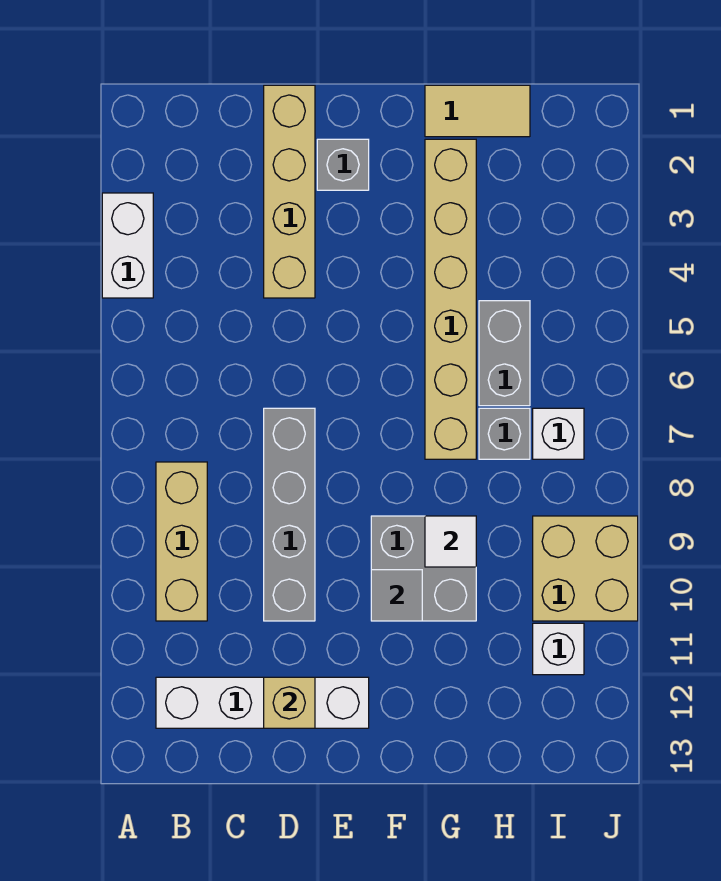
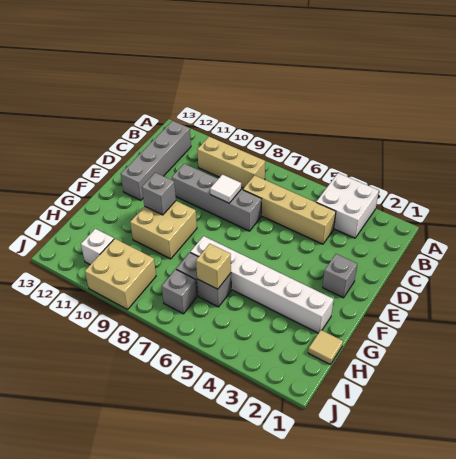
white brick A3:A4 level 1 -> white brick A3:B4 level 1
white brick B12:E12 level 1 -> grey brick B12:E12 level 1
tan brick D1:D4 level 1 -> tan brick C4:C7 level 1
tan brick D12 level 2 -> tan brick H6 level 2
grey brick F9:G10 level 1 -> tan brick F9:G10 level 1
grey tile F10 level 2 -> grey brick F10 level 2
tan tile G1:H1 level 1 -> tan tile H1 level 1
tan brick G2:G7 level 1 -> white brick G2:G7 level 1
white tile G9 level 2 -> white tile D8 level 2
grey brick H5:H6 level 1 -> grey brick H6 level 1
white brick I7 level 1 -> grey brick I7 level 1

